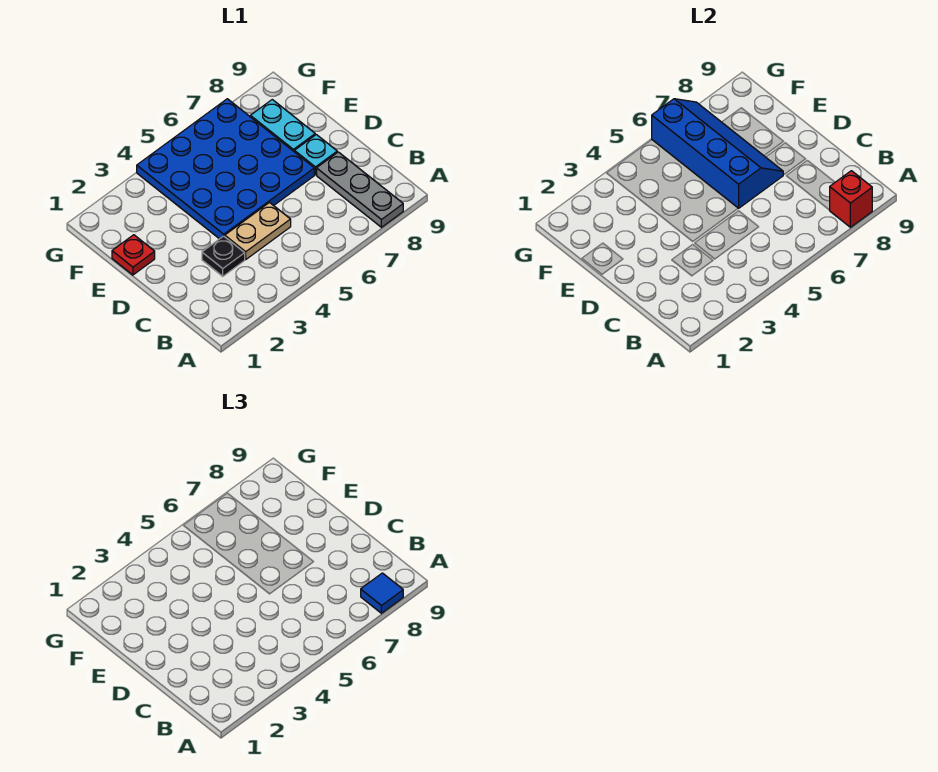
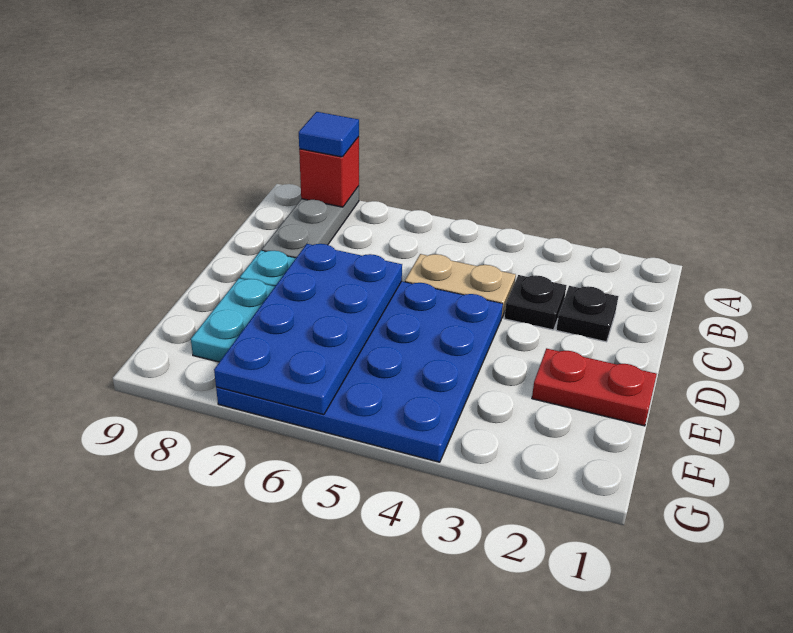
none -> black plate C2 level 1
blue slope D6:G7 level 2 top 6 -> blue plate D6:G7 level 2
red plate E1 level 1 -> red plate E1:E2 level 1

